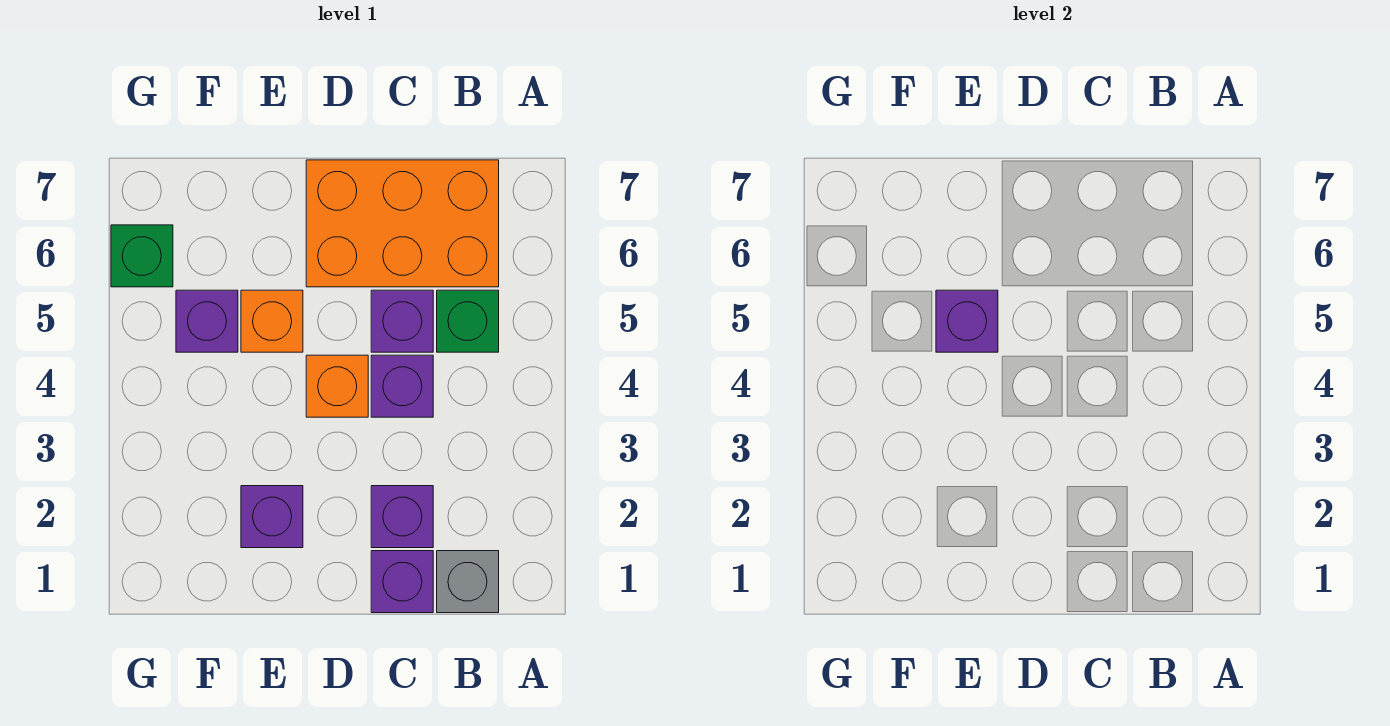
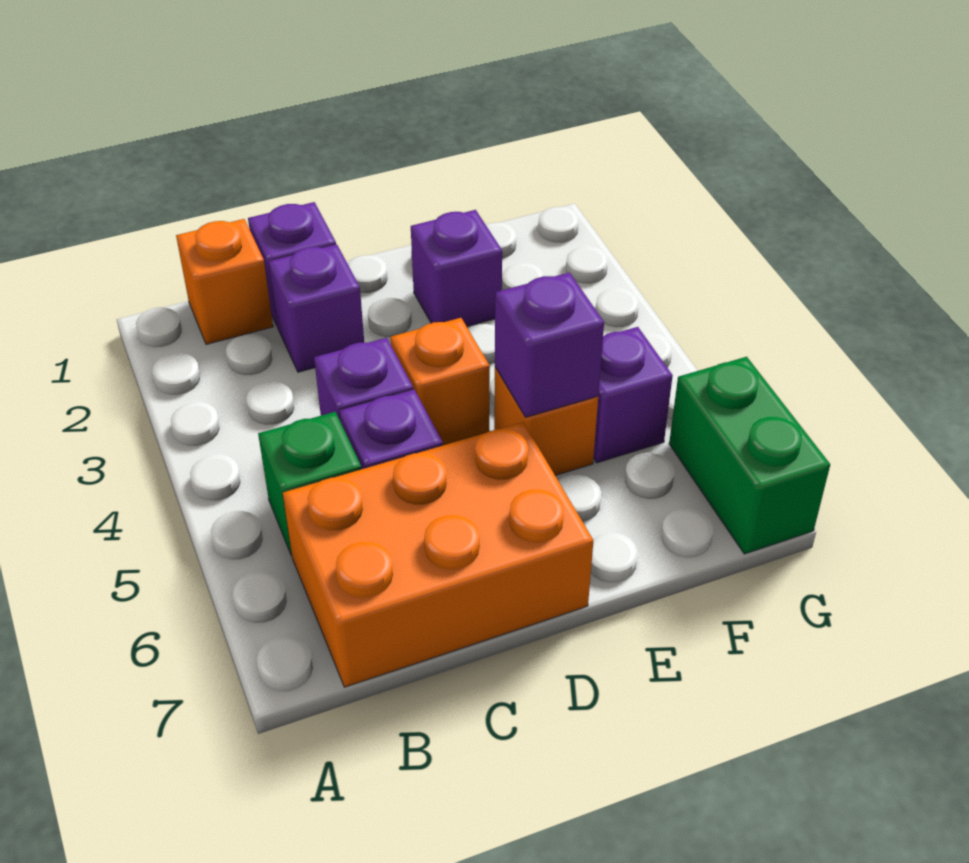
grey brick B1 level 1 -> orange brick B1 level 1
green brick G6 level 1 -> green brick G6:G7 level 1

